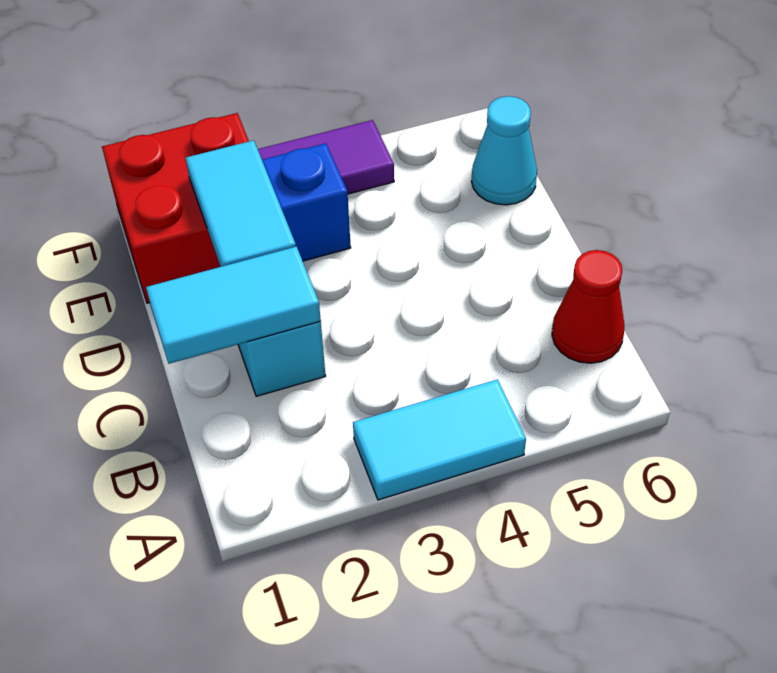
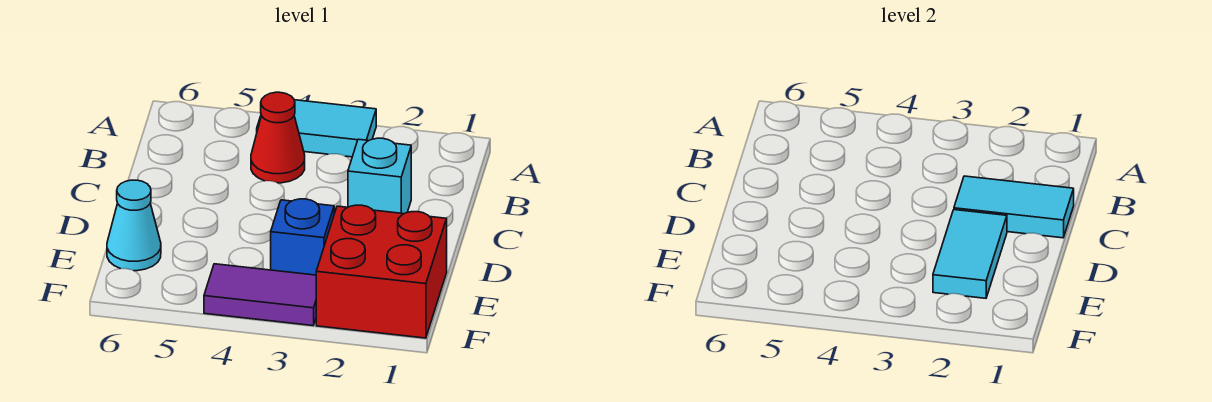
red cone B6 level 1 -> red cone B4 level 1

